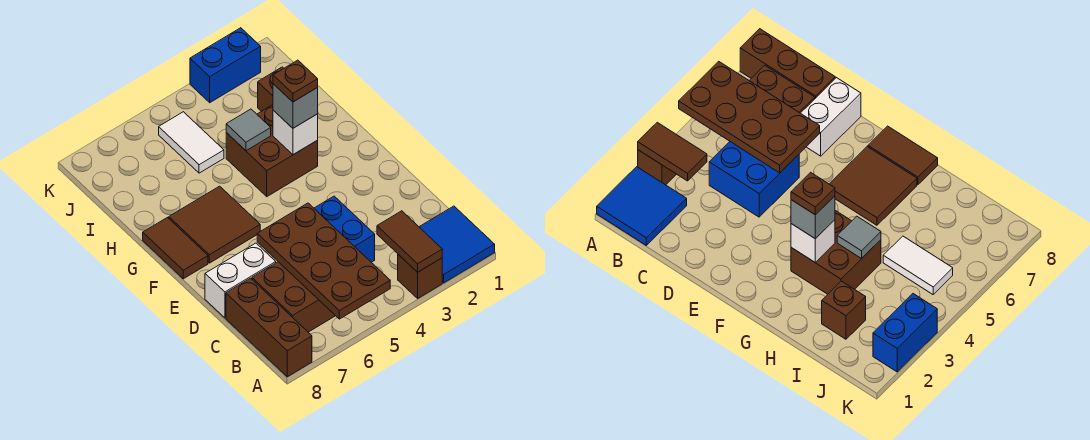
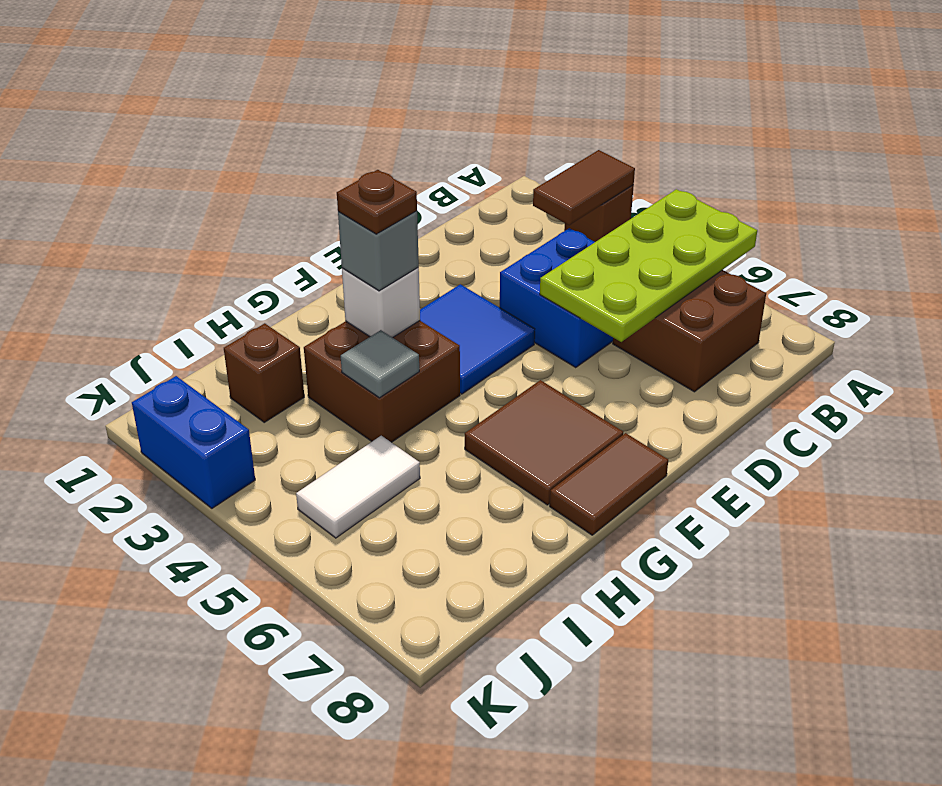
blue tile A1:B2 level 1 -> blue tile E3:F4 level 1
brown plate A5:D6 level 2 -> lime plate A5:D6 level 2
brown brick A8:C8 level 1 -> none
white brick D7:D8 level 1 -> none

